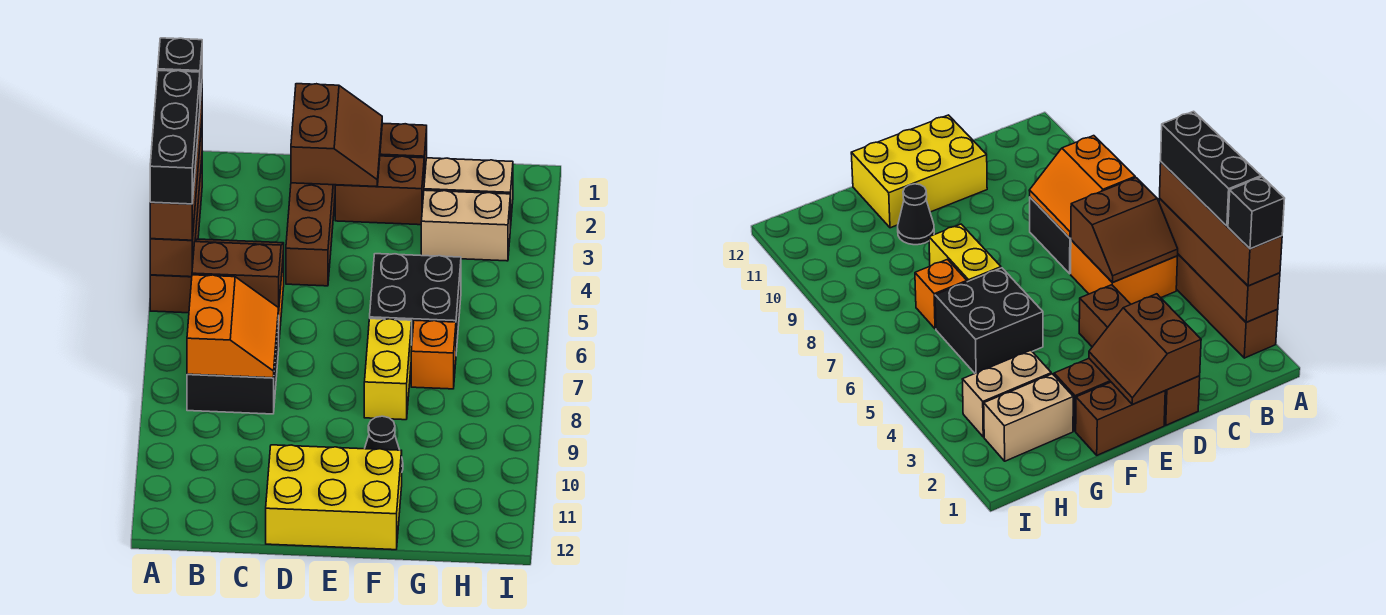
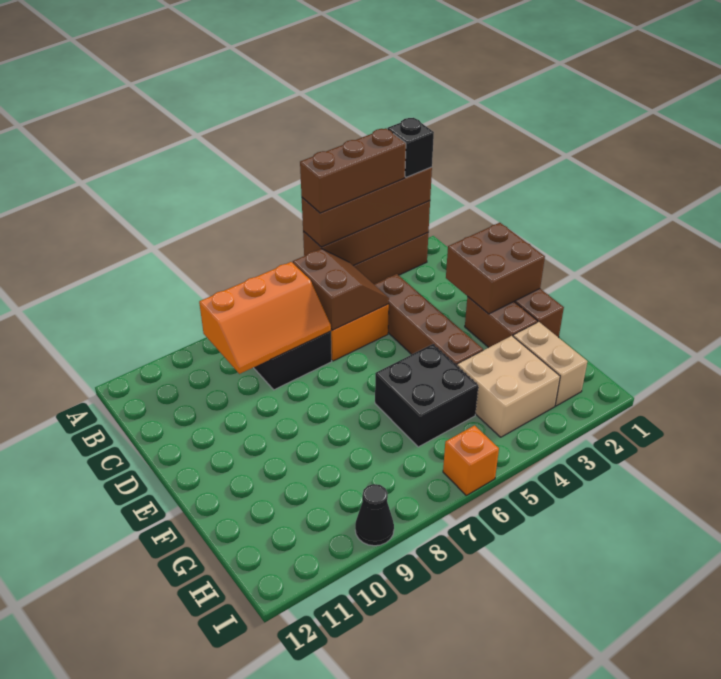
black brick A3:A5 level 4 -> brown brick A3:A5 level 4
orange slope B7:C8 level 2 top B -> orange slope B7:C9 level 2 top B
brown brick D1:D4 level 1 -> brown brick C4:F4 level 1
brown slope D1:E2 level 2 top D -> brown brick D1:E2 level 2
yellow brick D11:F12 level 1 -> none
yellow brick F7:F8 level 1 -> none
black cone F10 level 1 -> black cone I9 level 1
tan brick G3:H3 level 1 -> tan brick G3:H4 level 1
orange brick G7 level 1 -> orange brick I6 level 1

